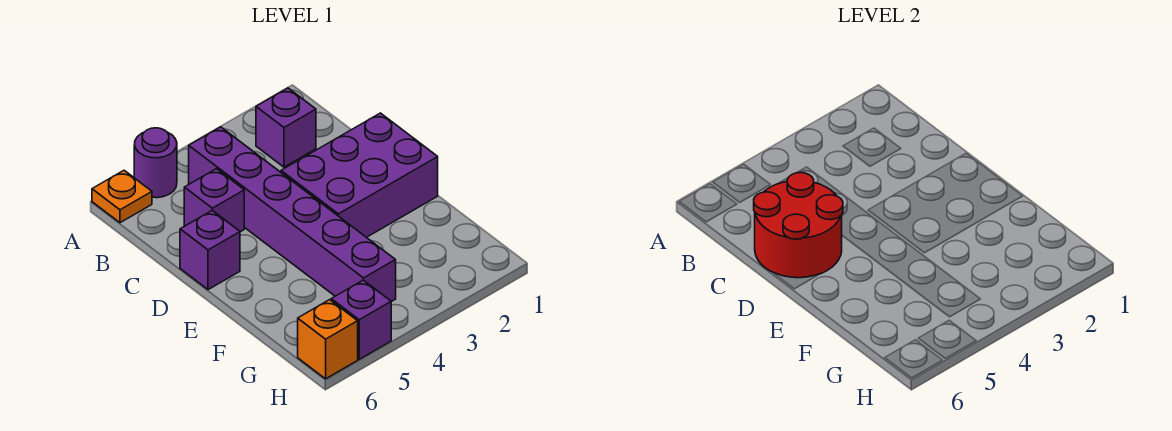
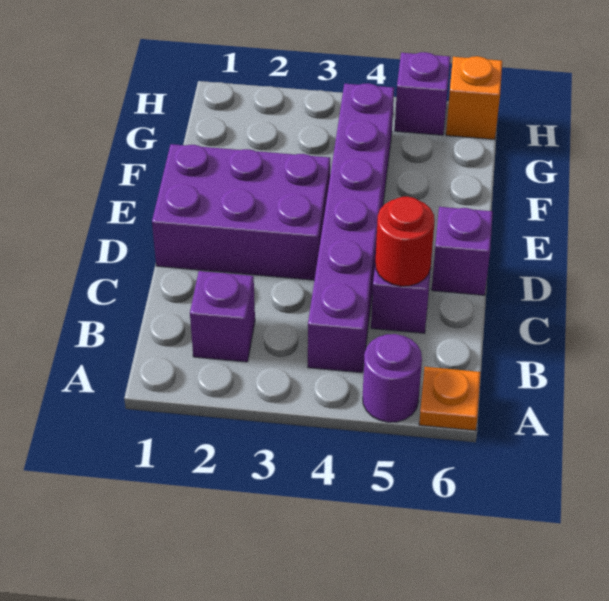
red round brick C5:D6 level 2 -> red round brick C5 level 2

